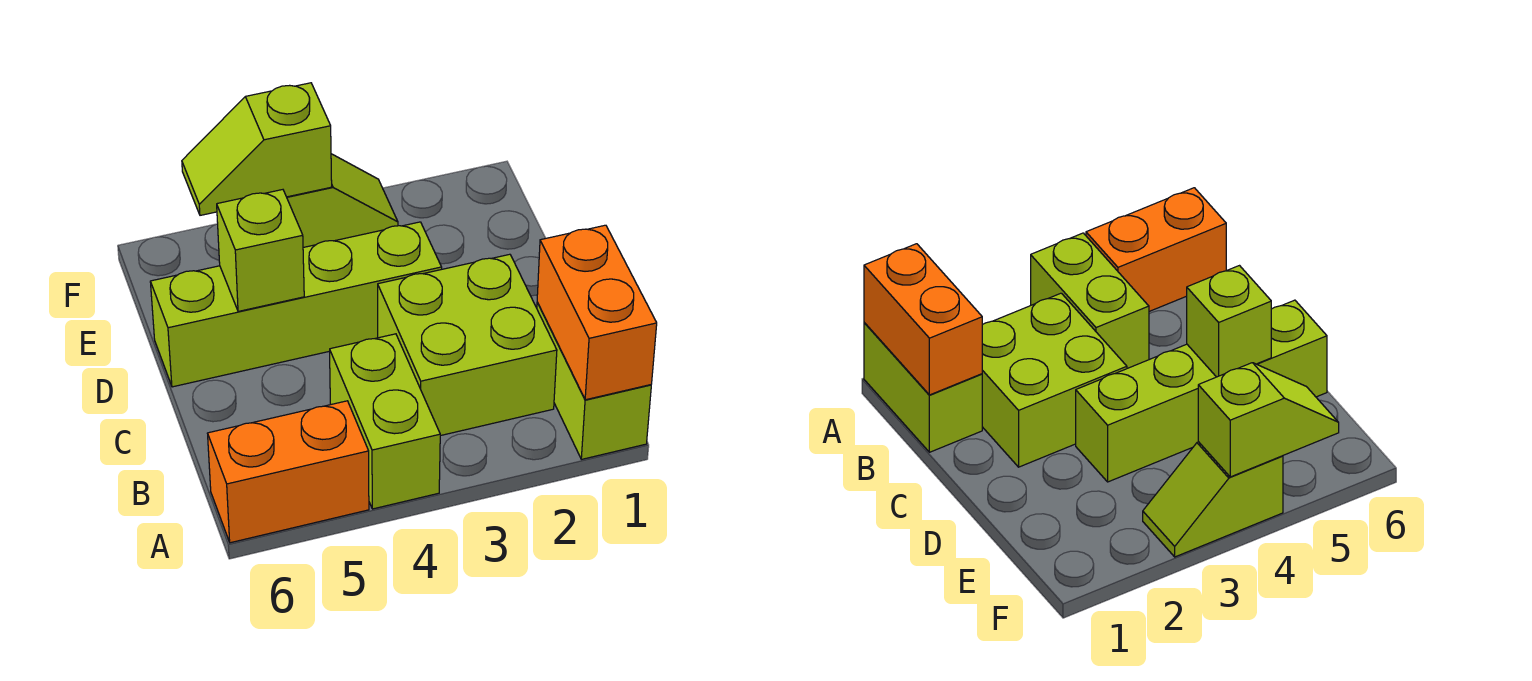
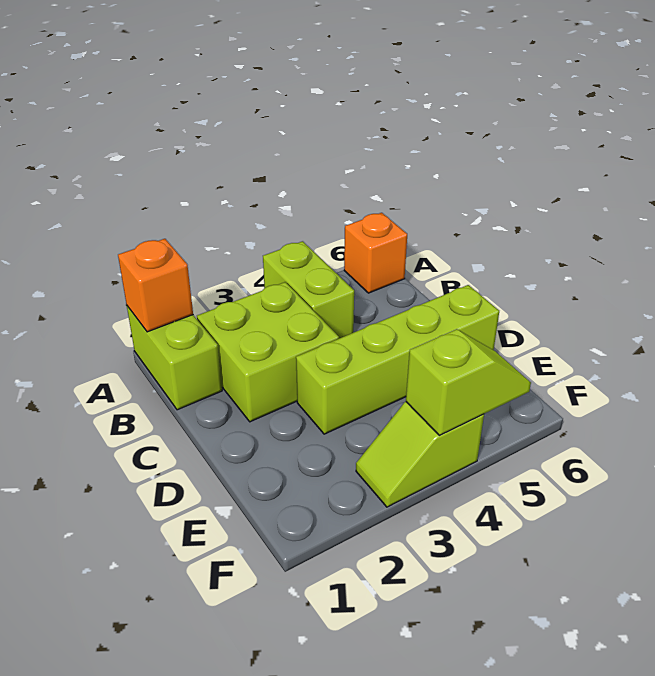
orange brick A1:B1 level 2 -> orange brick A1 level 2
orange brick A5:A6 level 1 -> orange brick A6 level 1
lime brick D5 level 2 -> none

